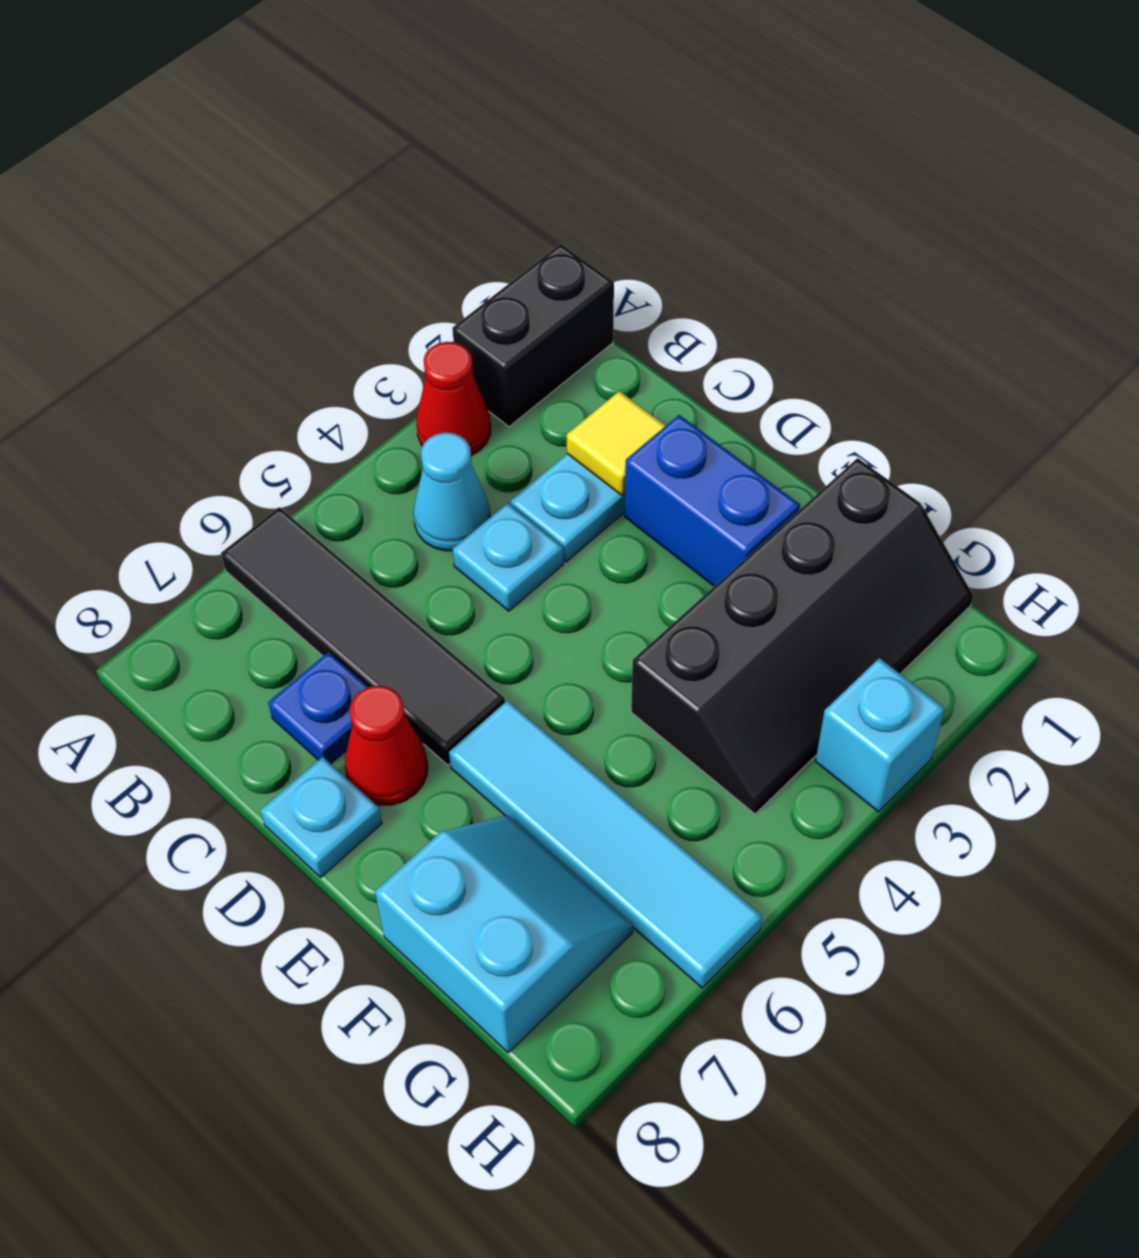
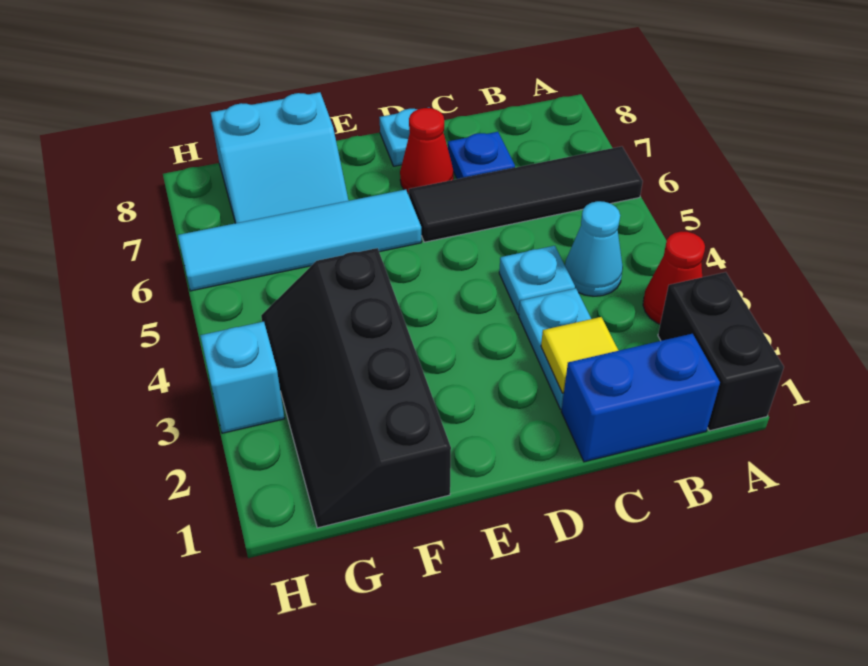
blue brick D2:E2 level 1 -> blue brick B1:C1 level 1

